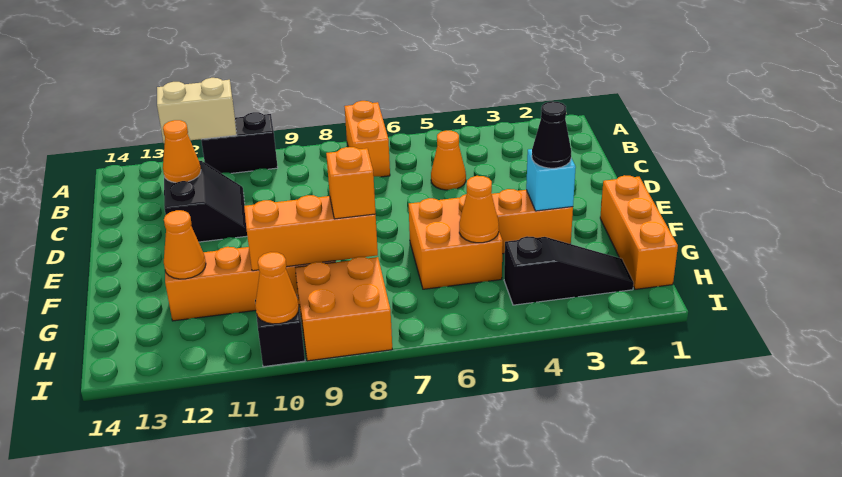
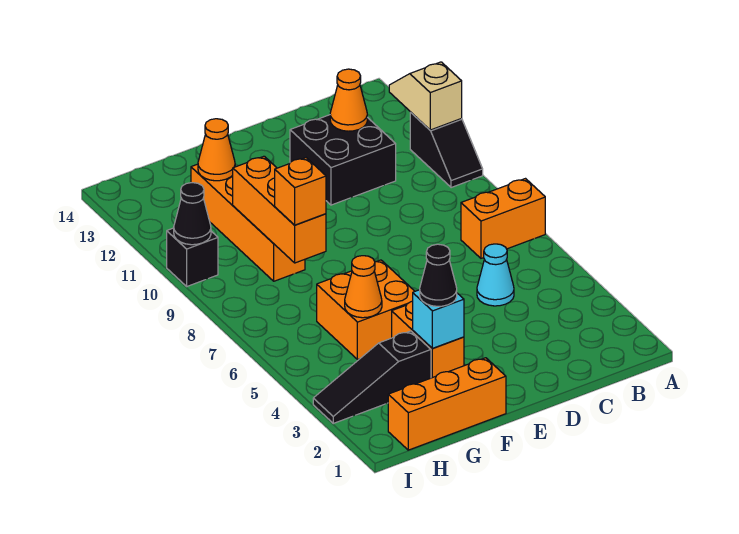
black brick A10:A11 level 1 -> black slope A10:A11 level 1 top 11
tan brick A11:A12 level 2 -> tan slope A11:A12 level 2 top 11
orange cone C5 level 1 -> cyan cone C5 level 1
black slope C11:D12 level 1 top 12 -> black brick C11:D12 level 1
black slope H2:H4 level 1 top 4 -> black slope G3:I3 level 1 top G
orange brick H8:I9 level 1 -> none
orange cone I10 level 2 -> black cone I10 level 2

